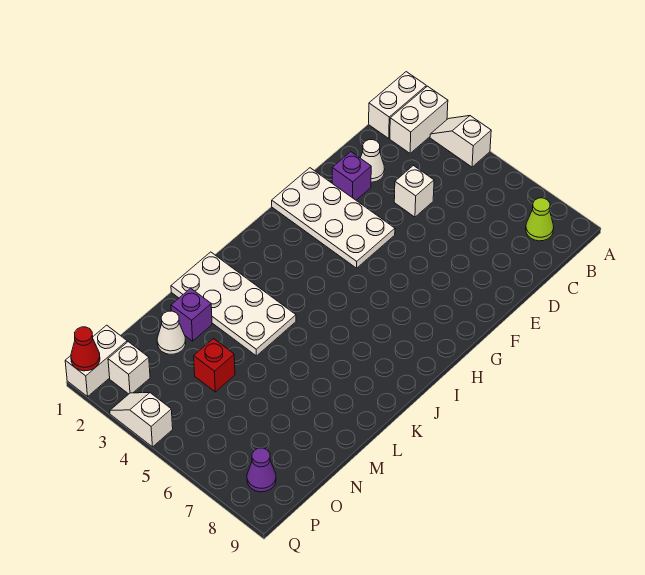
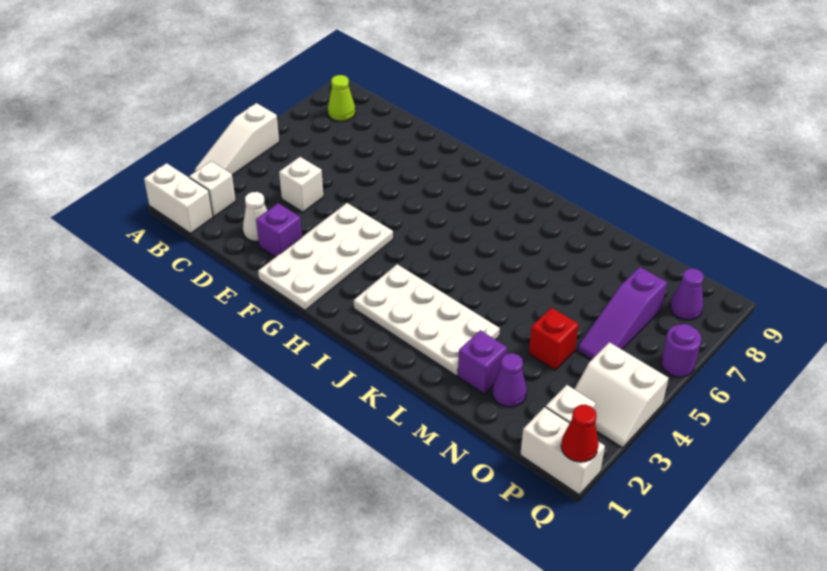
white brick A2:B2 level 1 -> white brick B2 level 1
white slope A3:A4 level 1 top 4 -> white slope A3:A5 level 1 top 5
white plate K1:L4 level 1 -> white plate I2:L3 level 1
white cone N2 level 1 -> purple cone N2 level 1
none -> purple slope O5:O7 level 1 top 7
white slope Q3:Q4 level 1 top 4 -> white slope P3:Q4 level 1 top 4
none -> purple round brick Q6 level 1

